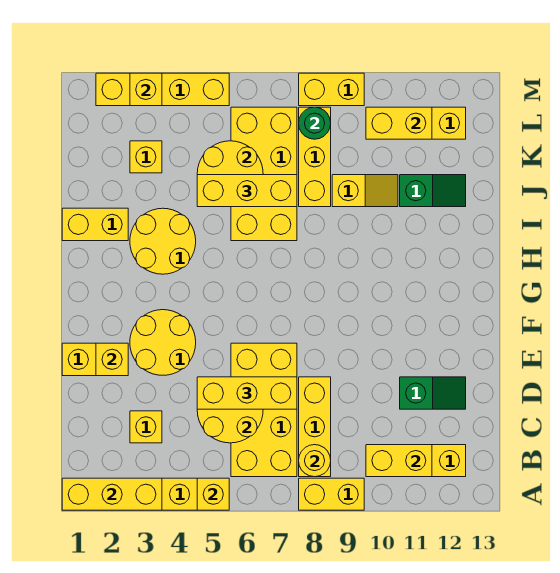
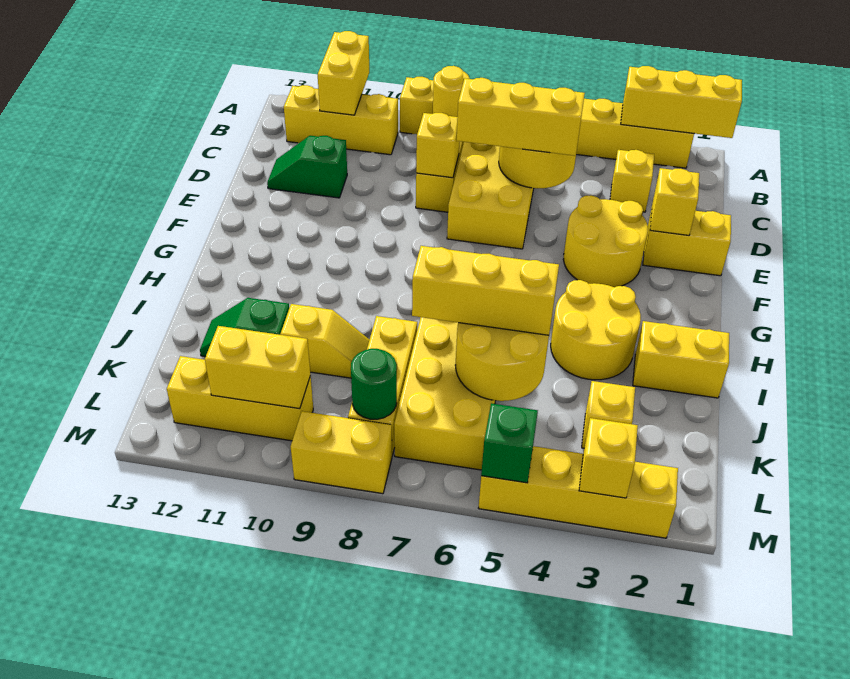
yellow brick A5 level 2 -> yellow brick D8 level 2
yellow brick B10:B11 level 2 -> yellow brick A11:B11 level 2
yellow slope J9:J10 level 1 top 9 -> yellow slope J9:J10 level 1 top 10
none -> green brick M5 level 2

